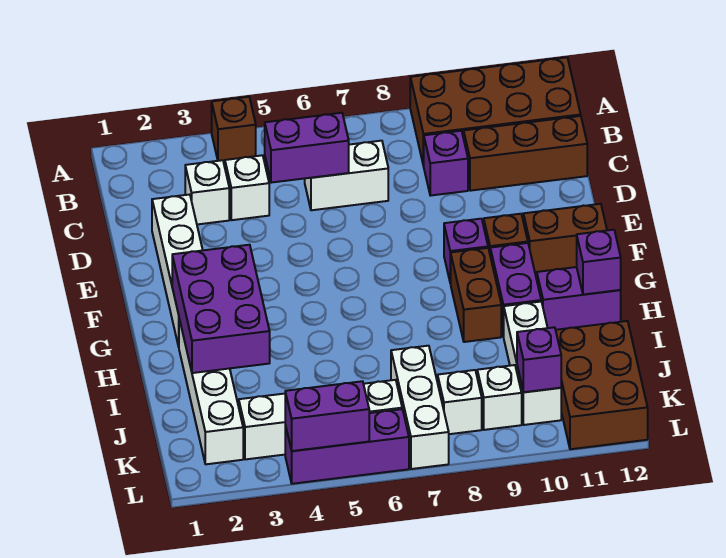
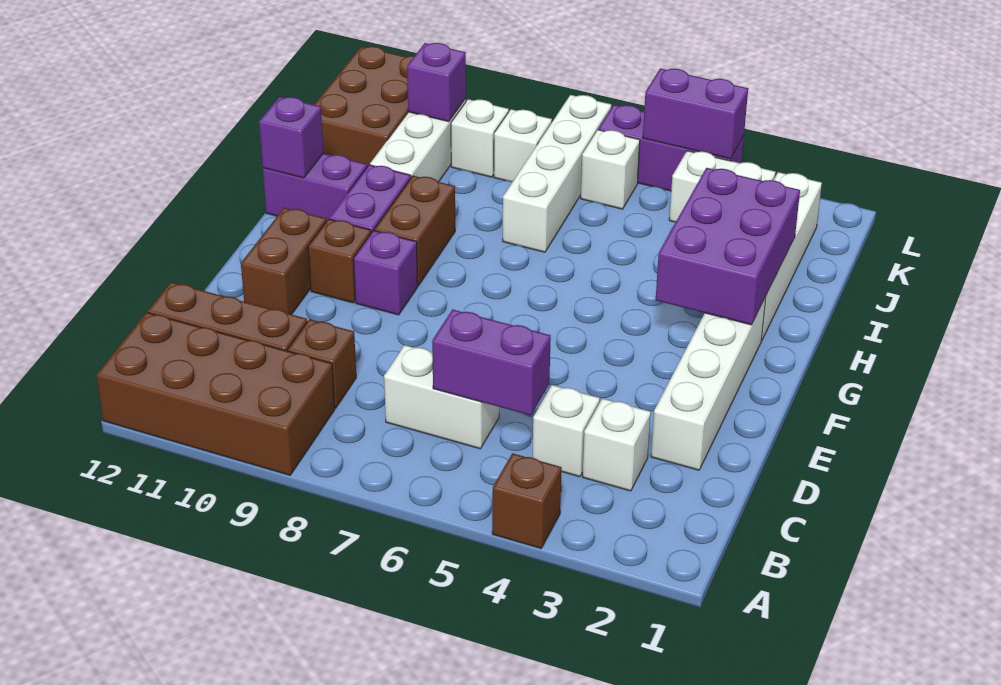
purple brick C9 level 1 -> brown brick C9 level 1
brown brick F11:F12 level 1 -> brown brick E11:F11 level 1
white brick J7:L7 level 1 -> white brick I7:L7 level 1

